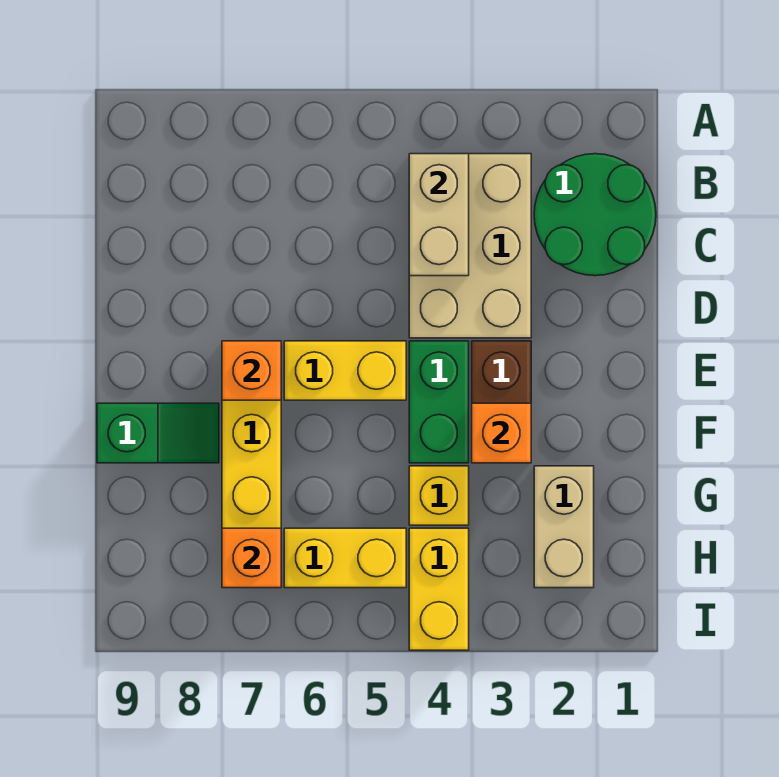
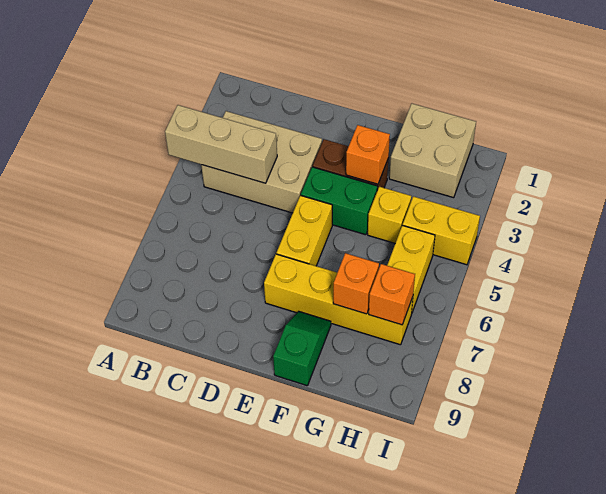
green round brick B1:C2 level 1 -> none
tan brick B4:C4 level 2 -> tan brick A4:C4 level 2
orange brick E7 level 2 -> orange brick G7 level 2
tan brick G2:H2 level 1 -> tan brick G1:H2 level 1

